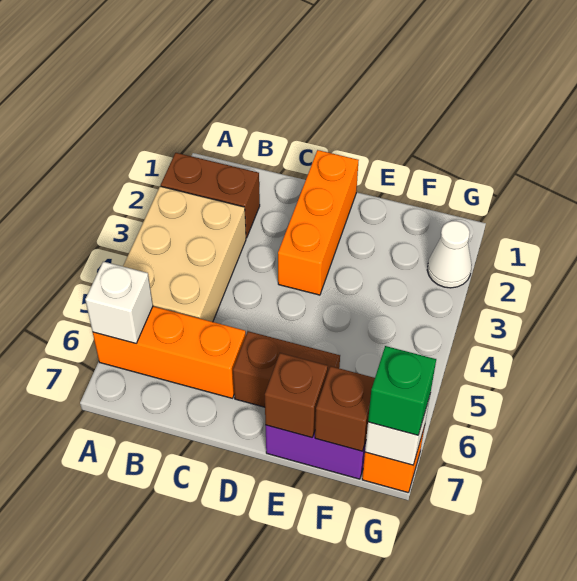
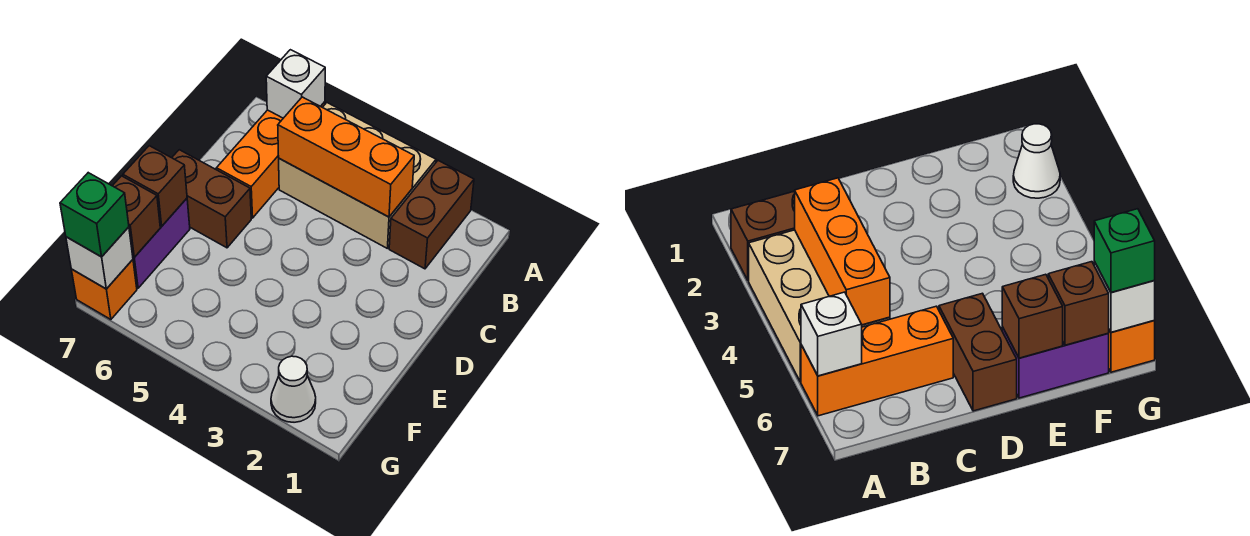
orange brick D1:D3 level 1 -> orange brick B3:B5 level 2
brown brick D6:E6 level 1 -> brown brick D6:D7 level 1

